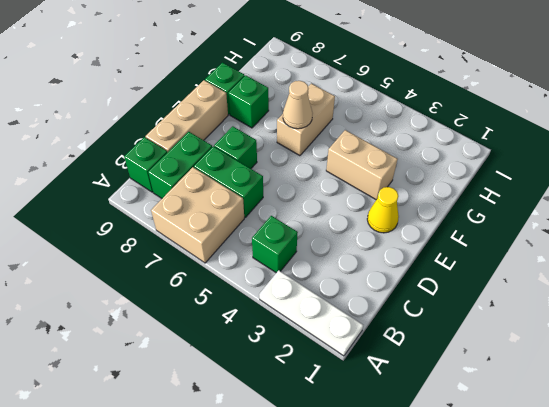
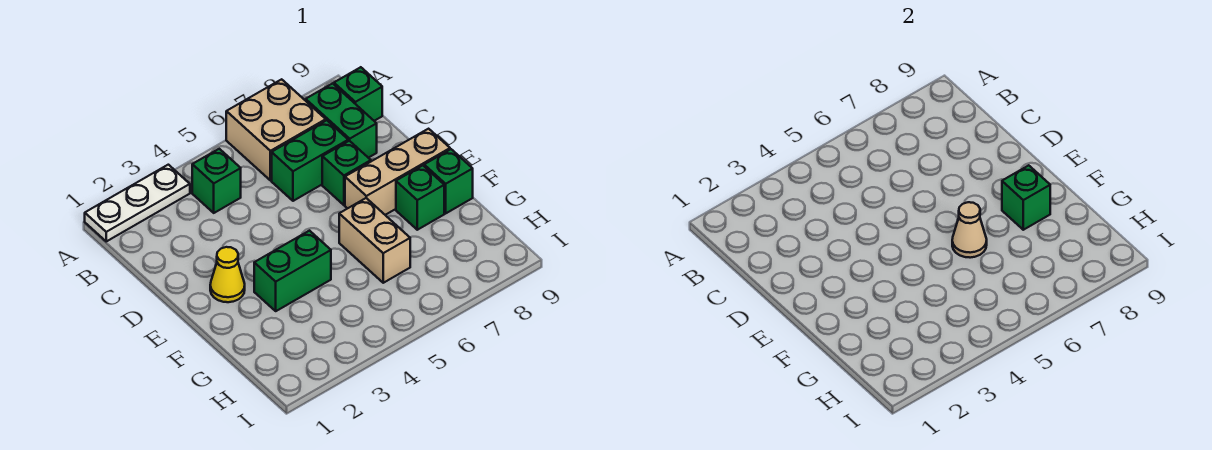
tan brick C9:E9 level 1 -> tan brick E7:E9 level 1
tan brick F3:F4 level 1 -> green brick F3:F4 level 1
none -> green brick F8 level 2

